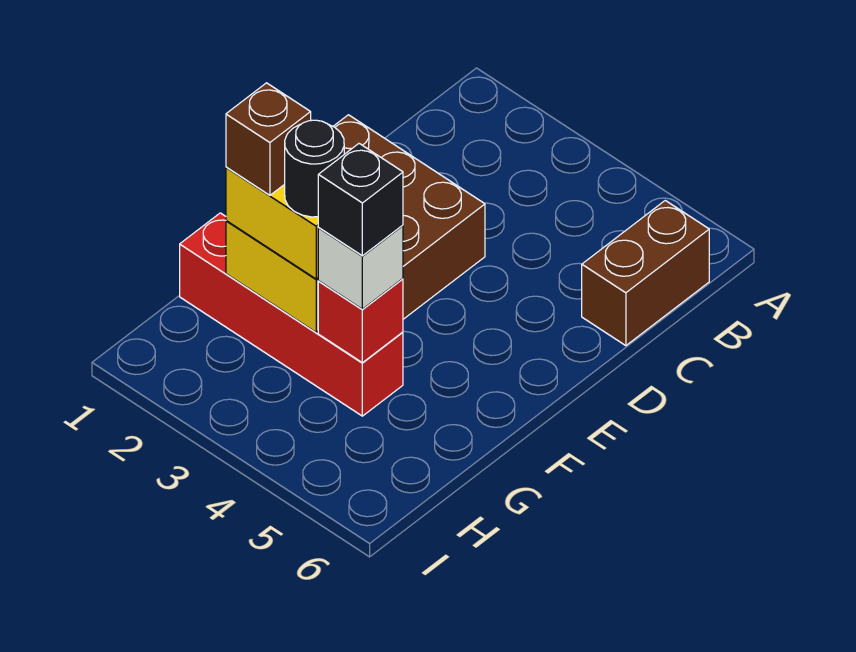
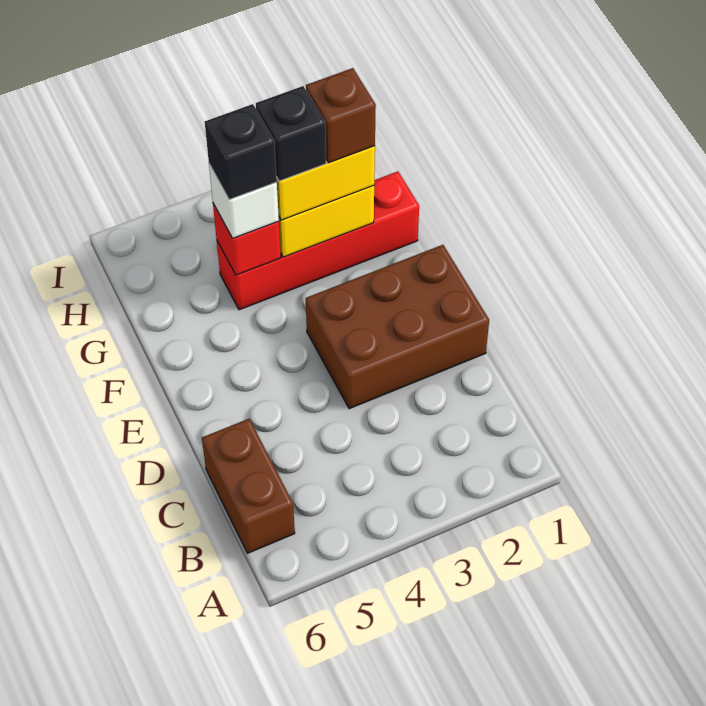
black round brick G3 level 4 -> black brick G3 level 4

